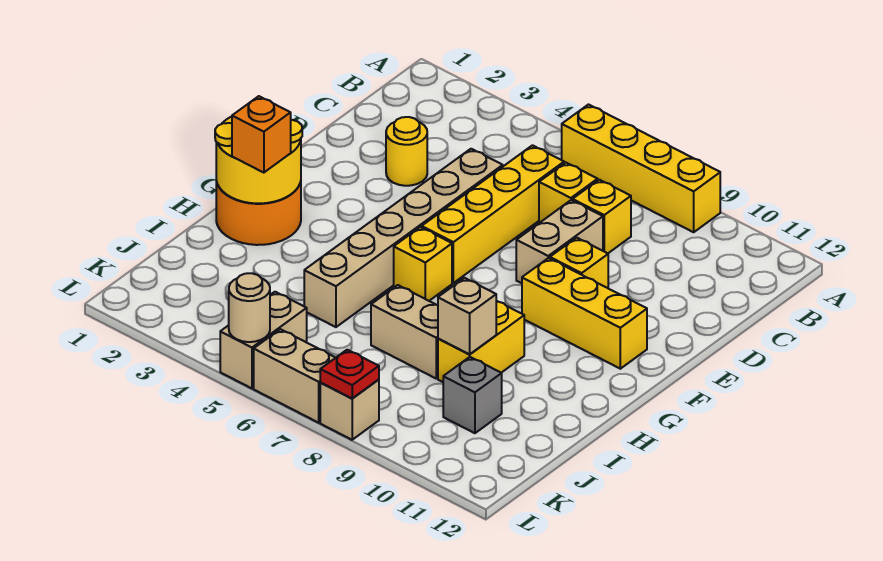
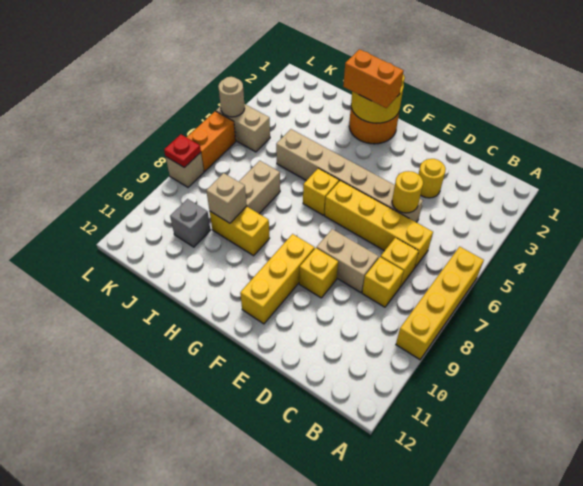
none -> yellow round brick D5 level 2
orange brick H2 level 3 -> orange brick G2:H2 level 3
tan brick L6:L7 level 1 -> orange brick L6:L7 level 1

